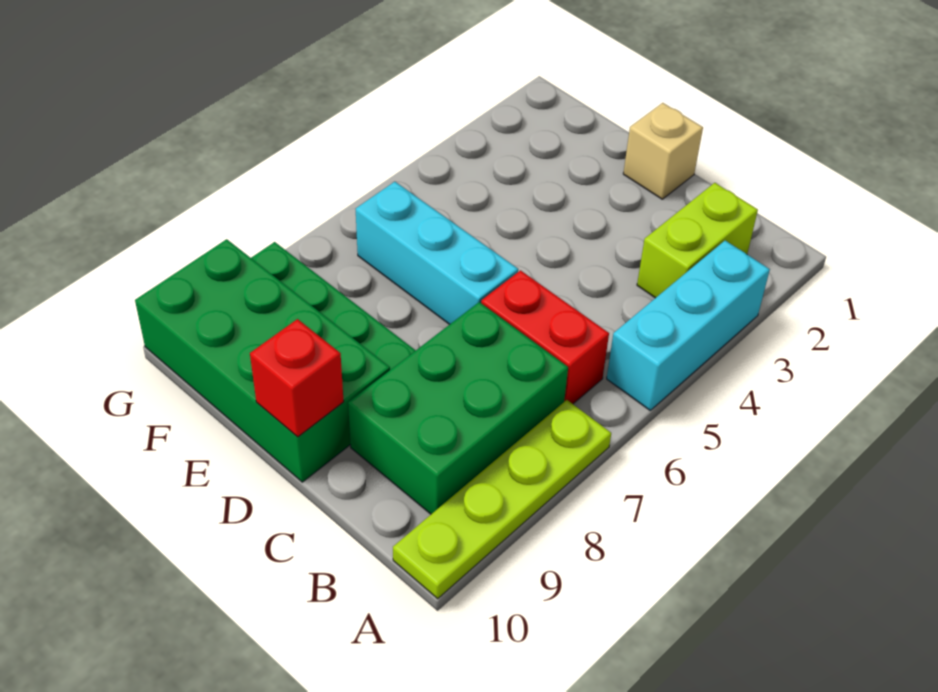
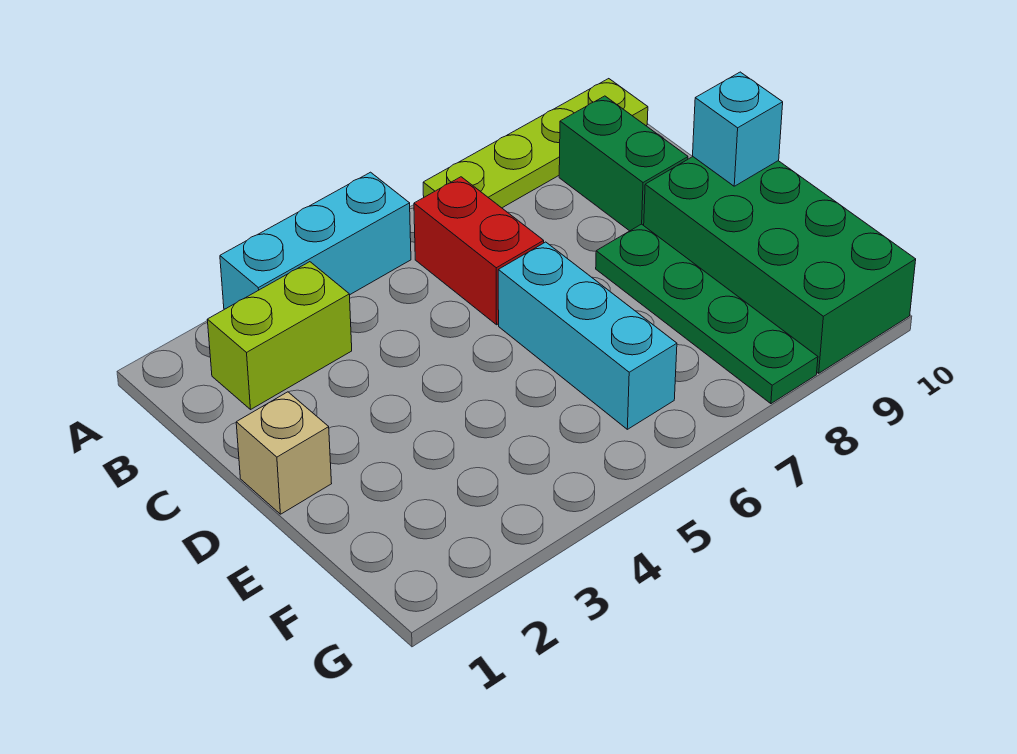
green brick B7:C9 level 1 -> green brick B9:C9 level 1
red brick D10 level 2 -> cyan brick D10 level 2

